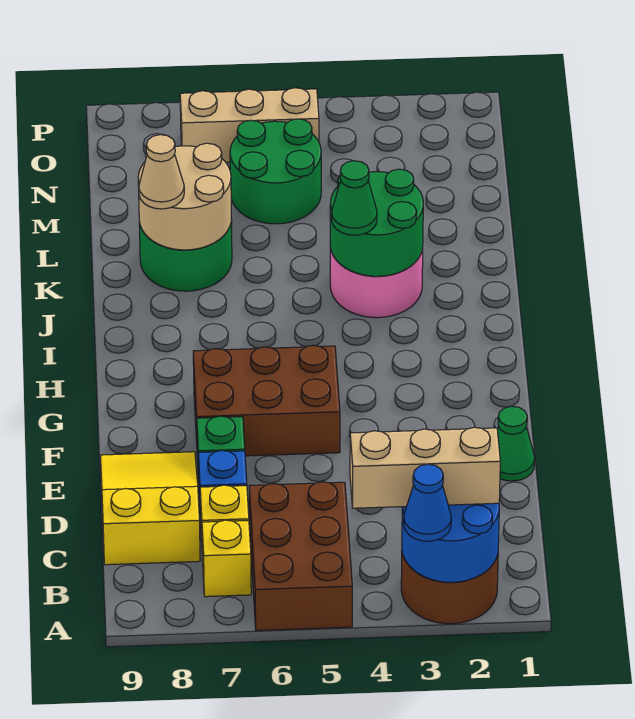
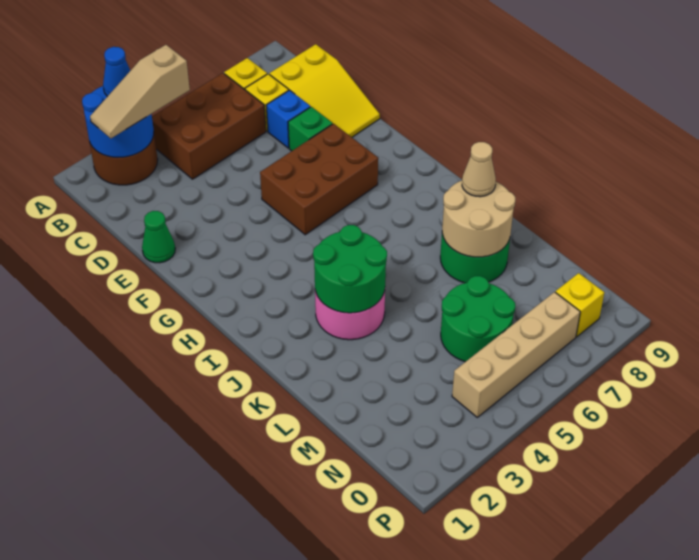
brown brick A5:C6 level 1 -> brown brick B4:C6 level 1
tan brick B2:B4 level 3 -> tan slope B2:B4 level 3 top 4
green cone J4 level 3 -> none
tan brick O5:O7 level 1 -> tan brick O4:O7 level 1
none -> yellow brick O8 level 1

